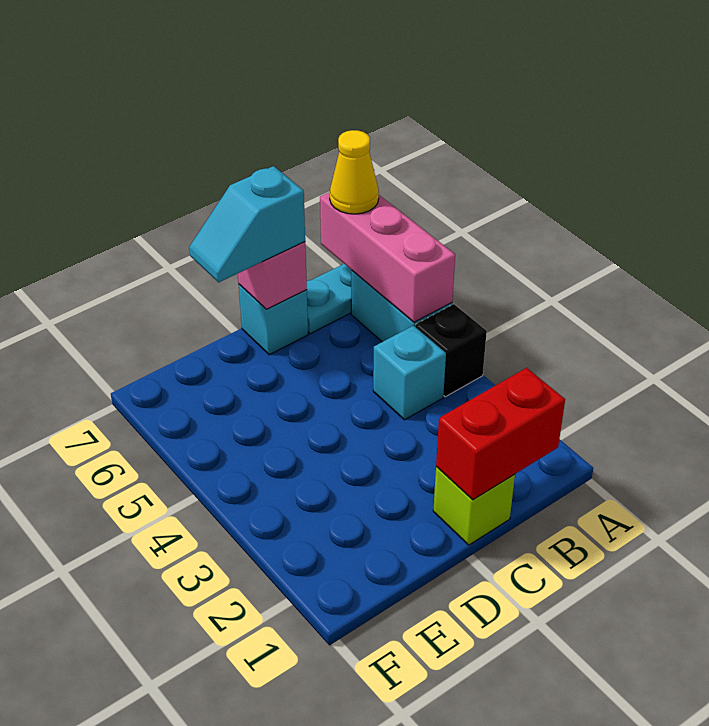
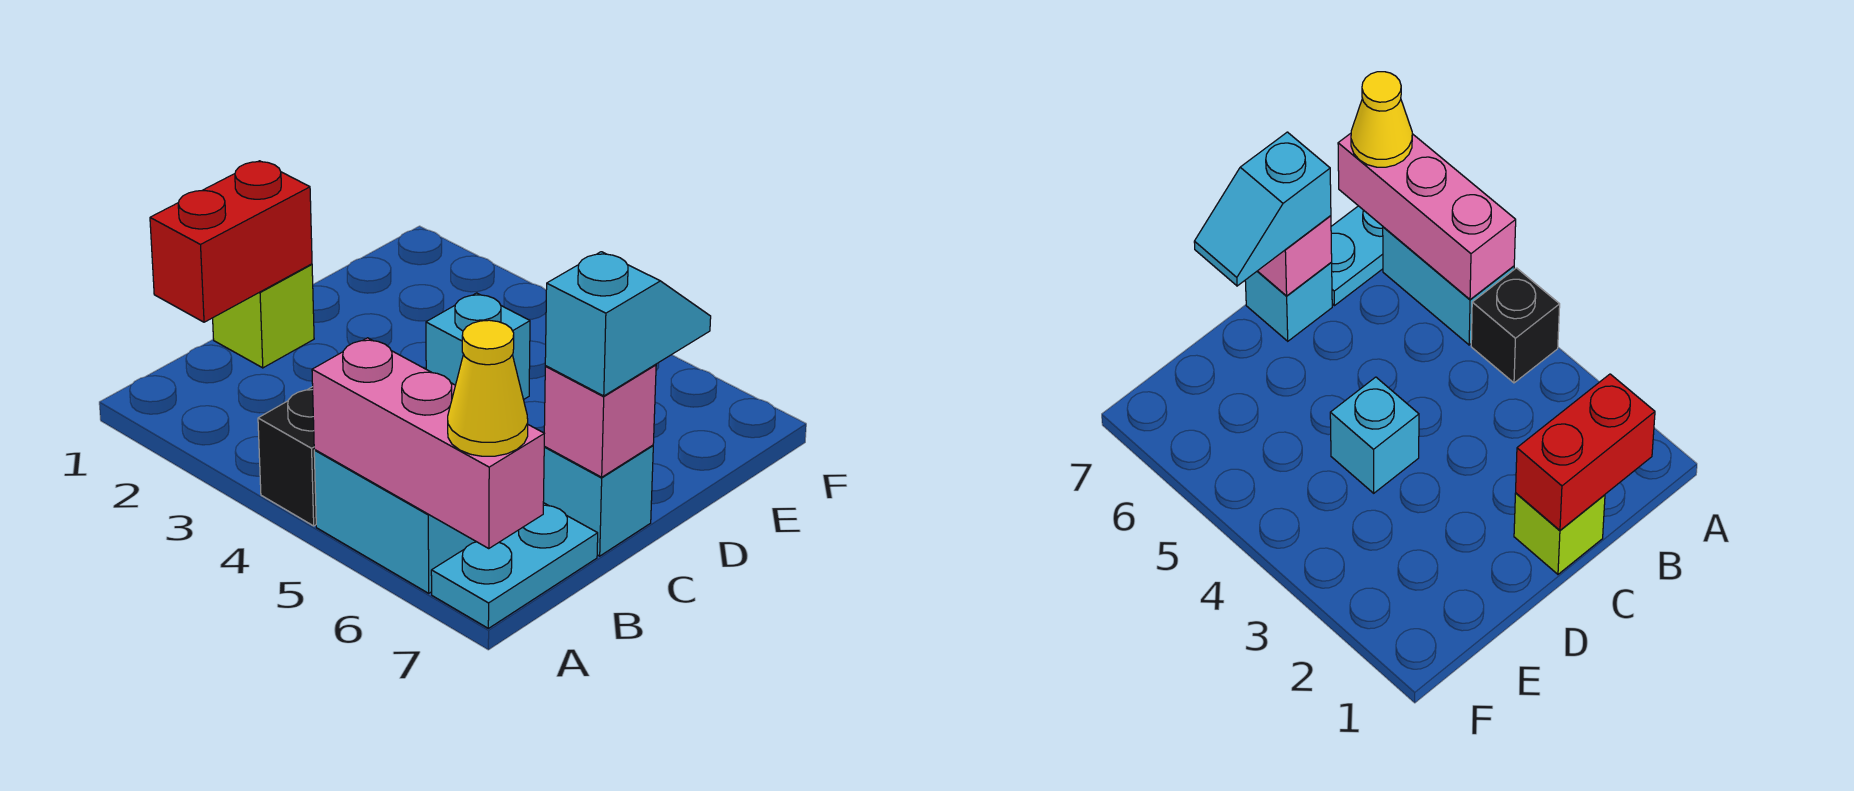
cyan brick B4 level 1 -> cyan brick D4 level 1

